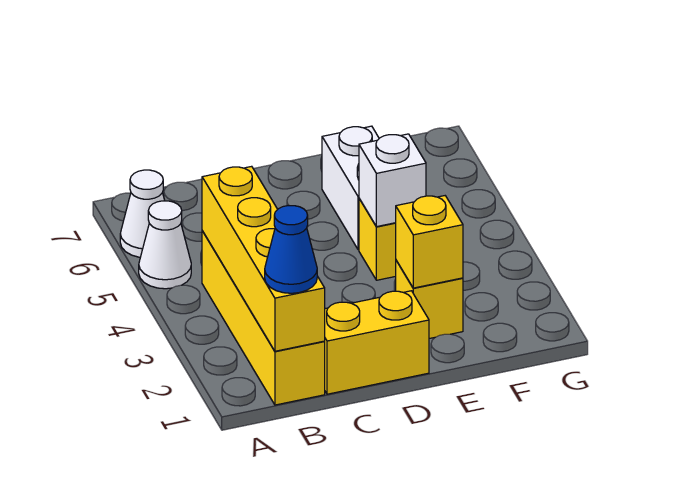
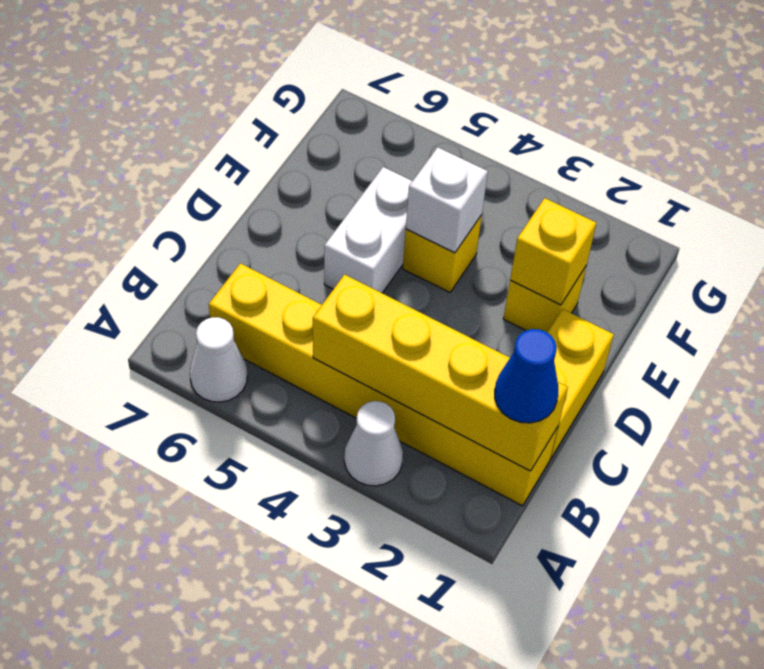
white cone A5 level 1 -> white cone A3 level 1
yellow brick B1:B4 level 1 -> yellow brick B1:B6 level 1
white brick E5:E6 level 1 -> white brick D5:E5 level 1

